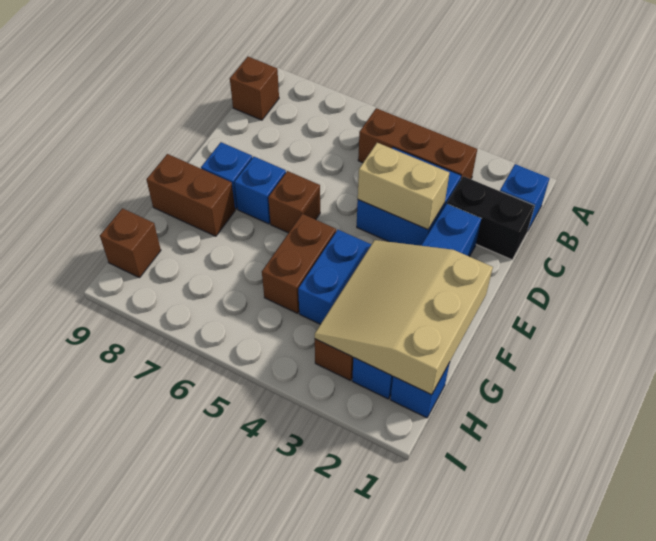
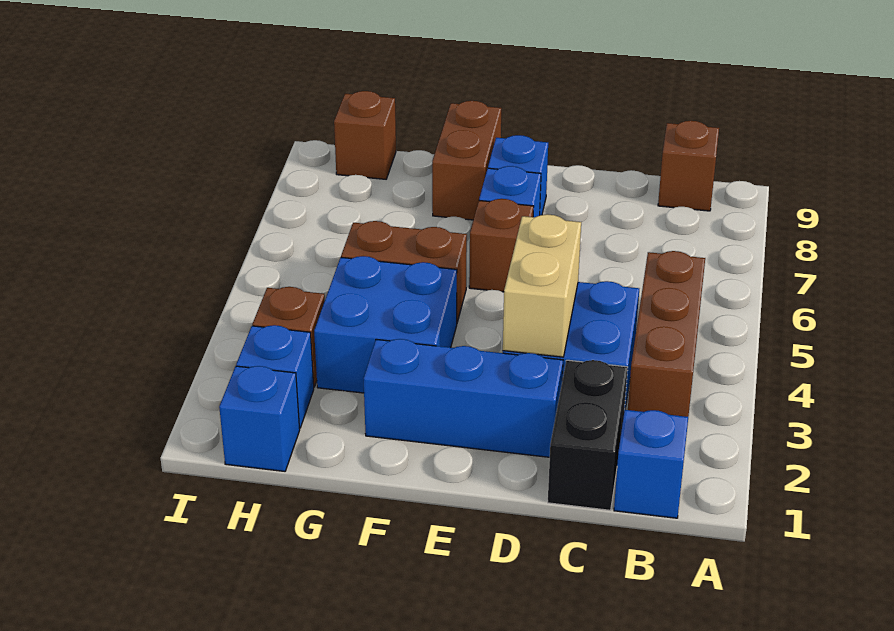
tan slope F1:H3 level 2 top 1 -> none

